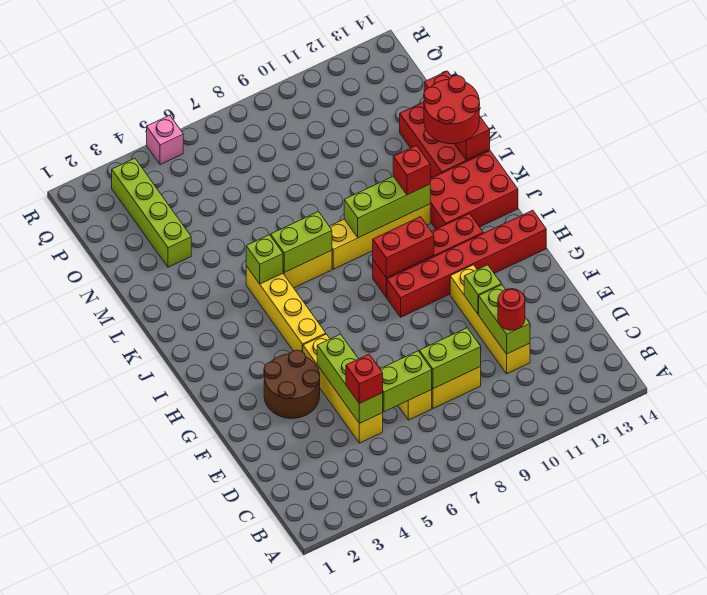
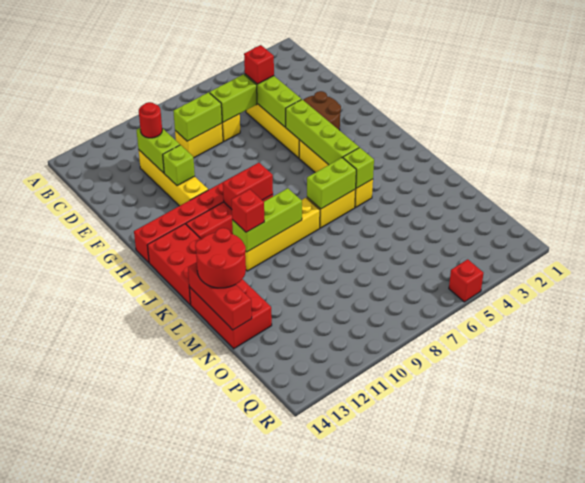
red brick J12:K14 level 1 -> red brick I13:K14 level 1
lime brick N3:Q3 level 1 -> lime brick G5:J5 level 2
pink brick R5 level 1 -> red brick R5 level 1

